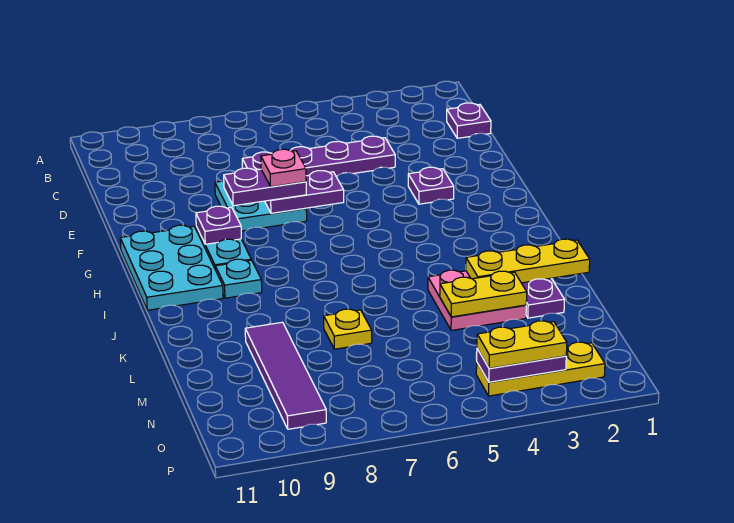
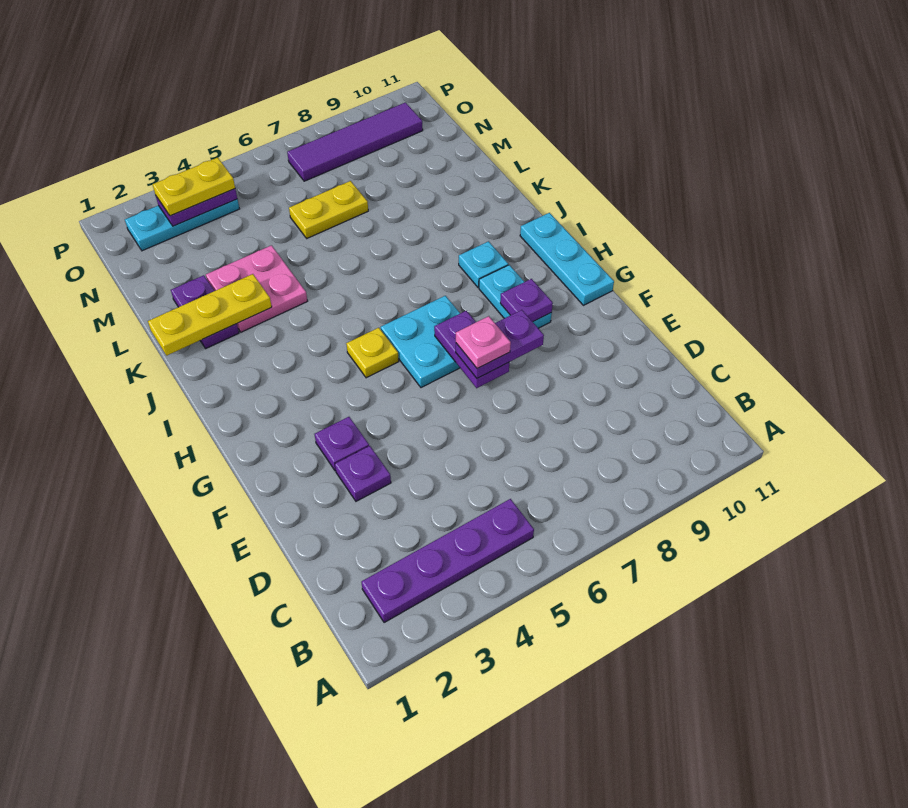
purple plate C1 level 1 -> purple plate E3 level 1
purple plate D4:D7 level 1 -> purple plate B2:B5 level 1
cyan plate E7:F8 level 1 -> cyan plate G6:H7 level 1
purple plate F6:F7 level 2 -> purple plate F7:G7 level 2
cyan plate G10:I11 level 1 -> cyan plate G11:I11 level 1
yellow plate L3:L4 level 2 -> yellow plate M6:M7 level 1
yellow plate L7 level 1 -> yellow plate H5 level 1
purple tile L9:O9 level 1 -> purple tile O7:O10 level 1
yellow plate O2:O4 level 1 -> cyan plate O2:O4 level 1

